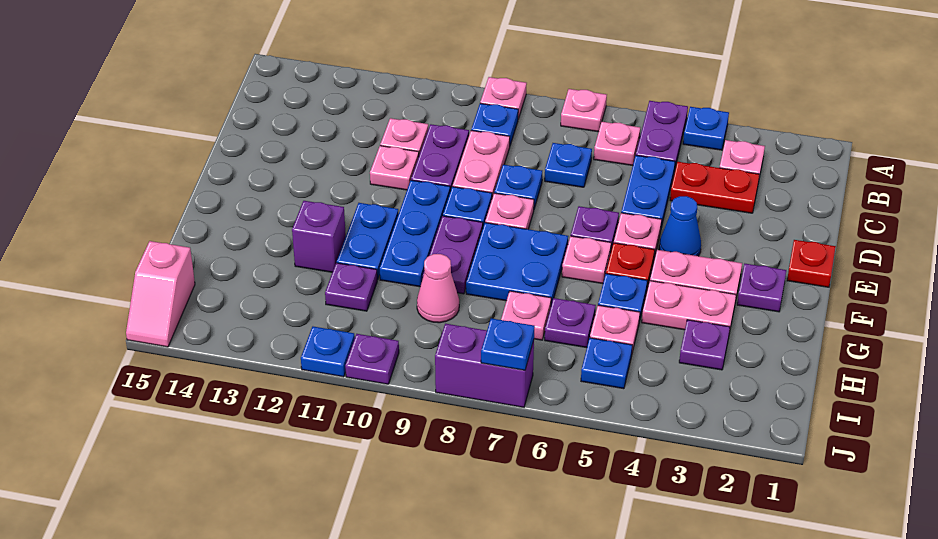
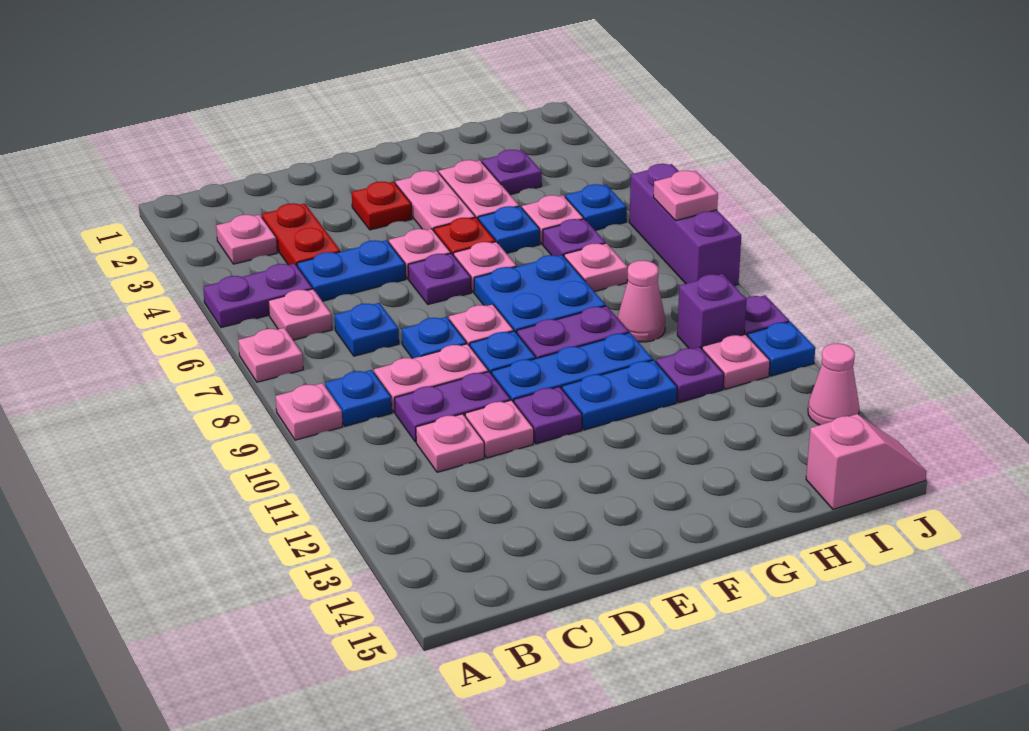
blue plate A4 level 1 -> none
red plate E1 level 1 -> red plate E3 level 1
blue cone E4 level 1 -> none
purple plate F2 level 1 -> purple plate E11 level 1
purple brick G12 level 1 -> purple brick I10 level 1
none -> pink plate I11 level 1
purple brick J7:J8 level 1 -> purple brick J6:J8 level 1
blue plate J7 level 2 -> pink plate J7 level 2
none -> pink cone J13 level 1

